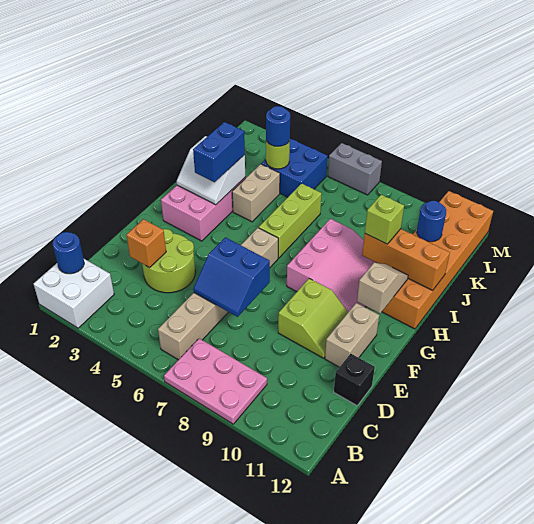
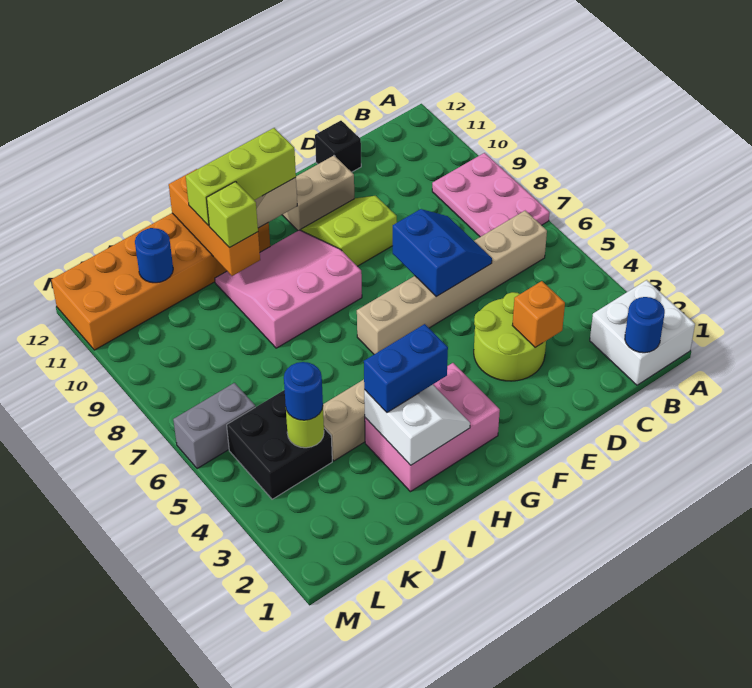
lime brick H6:J6 level 1 -> lime brick G11:I11 level 3
blue brick K4:L5 level 1 -> black brick K4:L5 level 1
grey brick M6:M7 level 1 -> grey brick L6:M6 level 1

